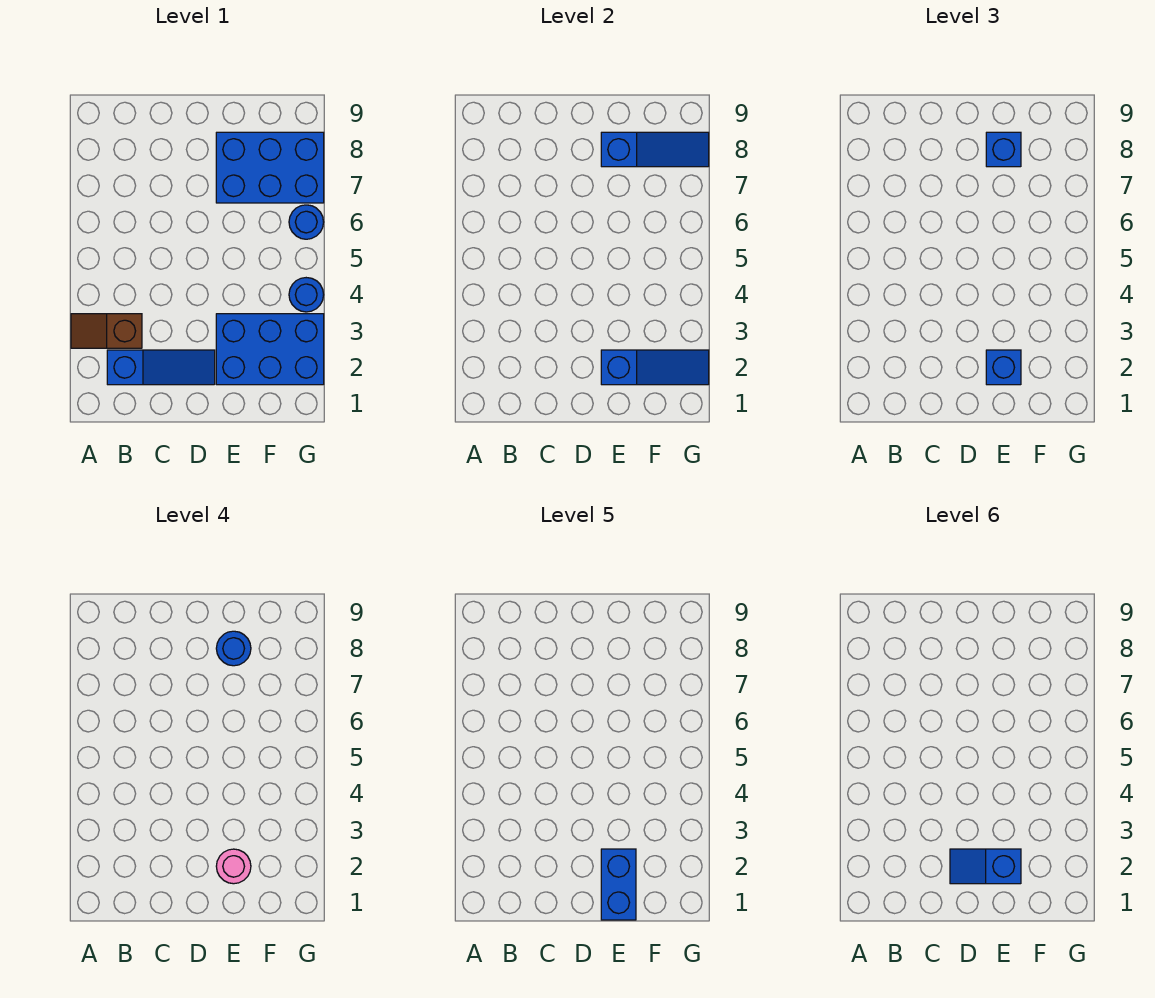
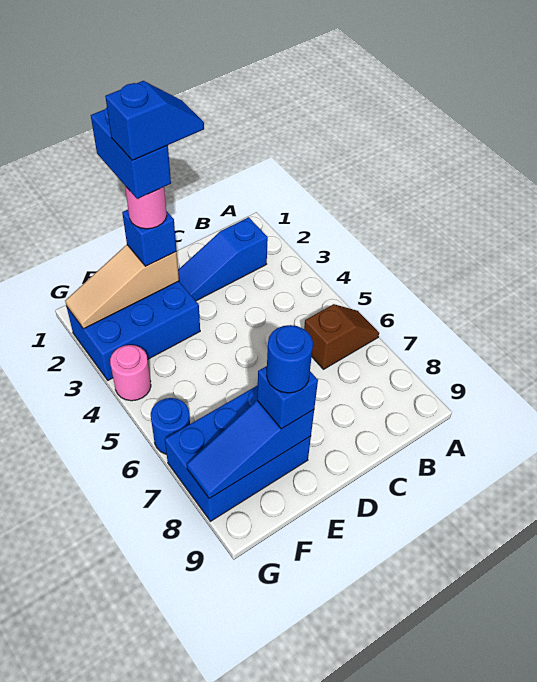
brown slope A3:B3 level 1 top B -> brown slope A6:B6 level 1 top B
blue slope E2:G2 level 2 top E -> tan slope E2:G2 level 2 top E
blue round brick G4 level 1 -> pink round brick G4 level 1

